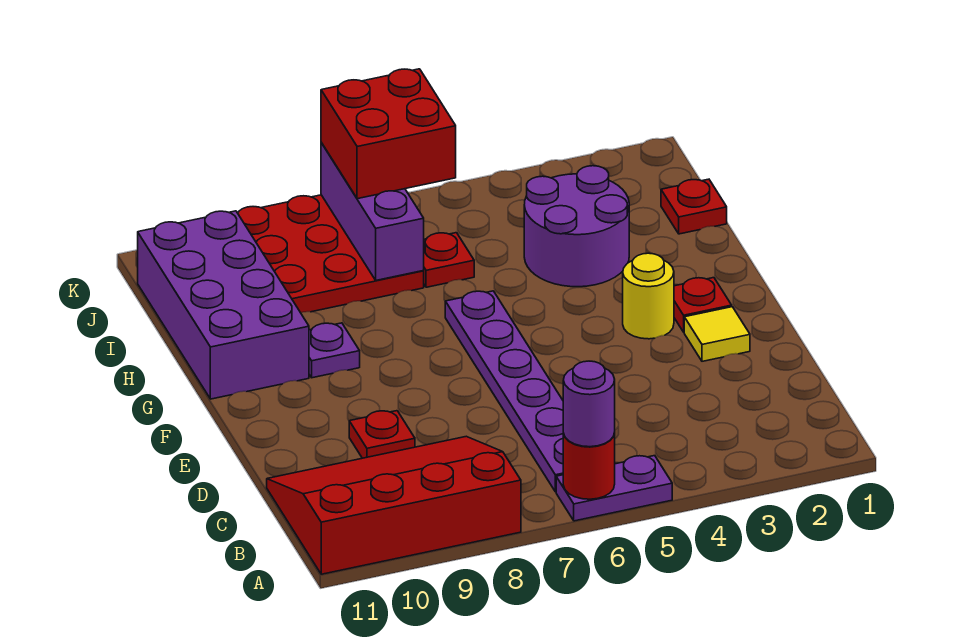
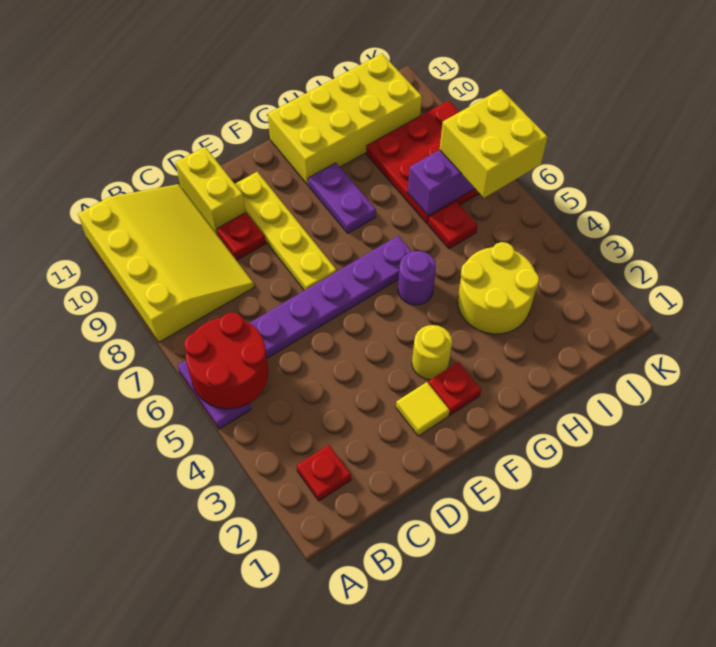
red round brick A6 level 2 -> red round brick A5:B6 level 2
purple round brick A6 level 3 -> purple round brick G5 level 1
red slope A8:C11 level 1 top A -> yellow slope A8:C11 level 1 top A
none -> yellow brick D10:D11 level 1
none -> yellow plate E7:E10 level 1
purple plate G9 level 1 -> purple plate G8:G9 level 1
purple brick G10:J11 level 1 -> yellow brick G10:J11 level 1
purple round brick H3:I4 level 1 -> yellow round brick H3:I4 level 1
red plate I1 level 1 -> red plate B2 level 1
red brick J6:K7 level 3 -> yellow brick J6:K7 level 3

